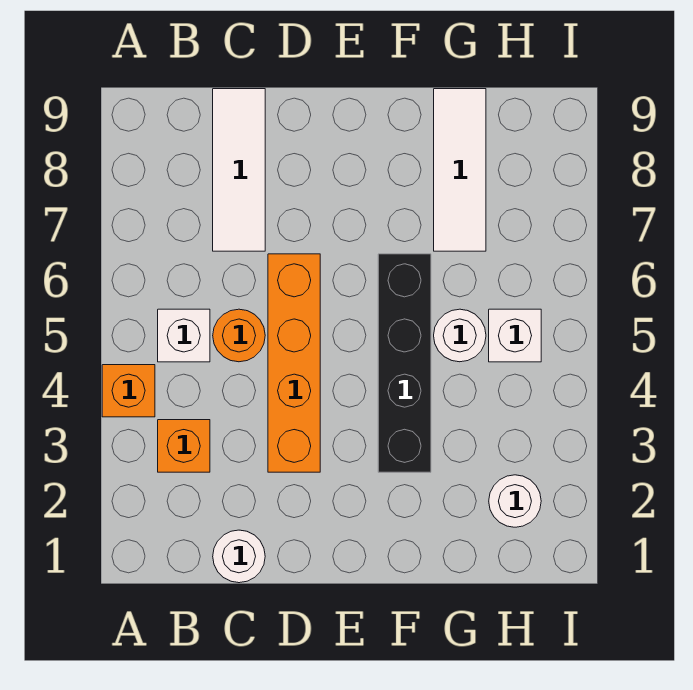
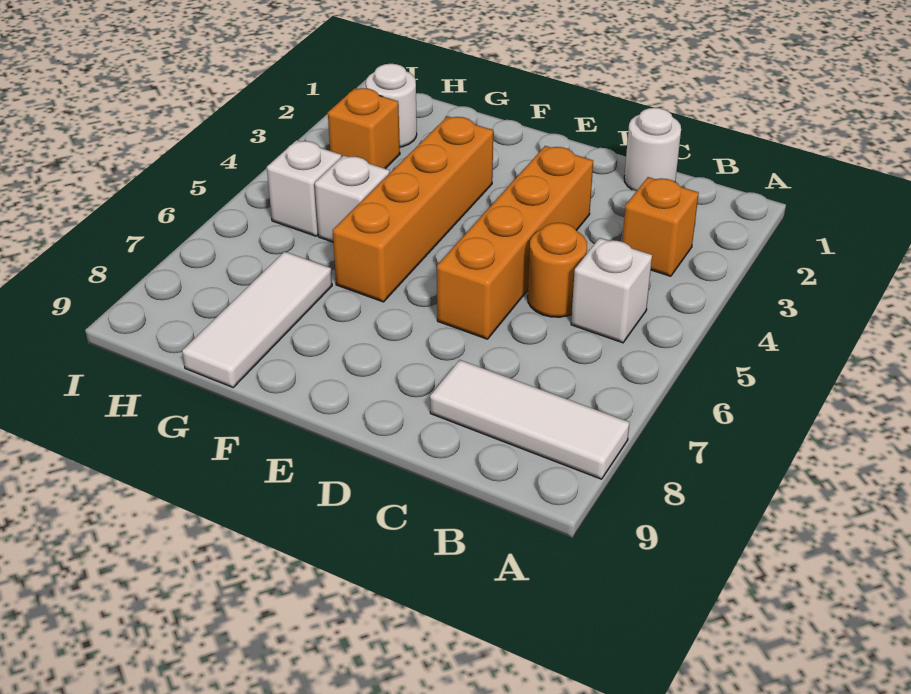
orange brick A4 level 1 -> orange brick H3 level 1
white tile C7:C9 level 1 -> white tile A8:C8 level 1
black brick F3:F6 level 1 -> orange brick F3:F6 level 1
white round brick G5 level 1 -> white brick G5 level 1

